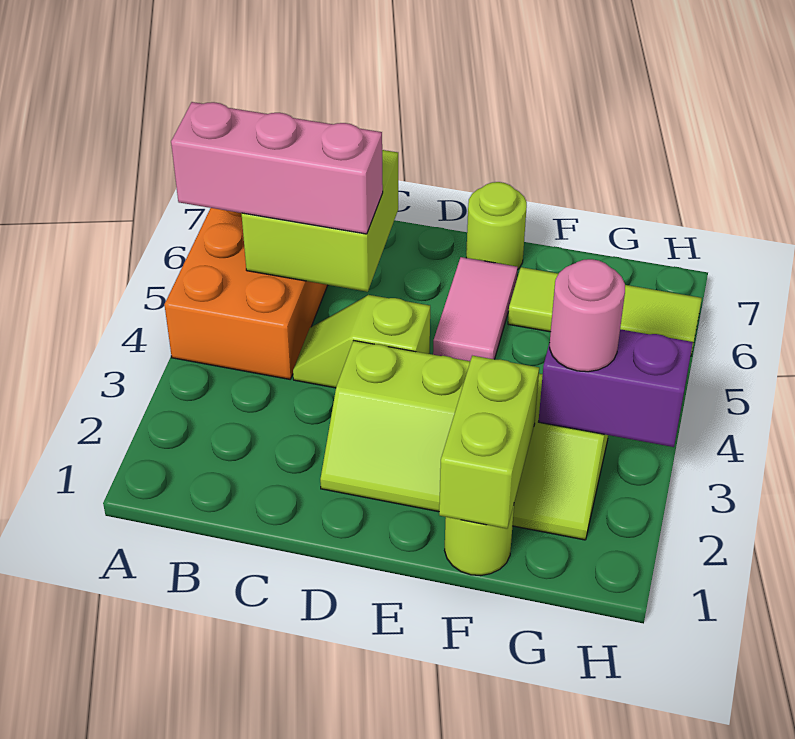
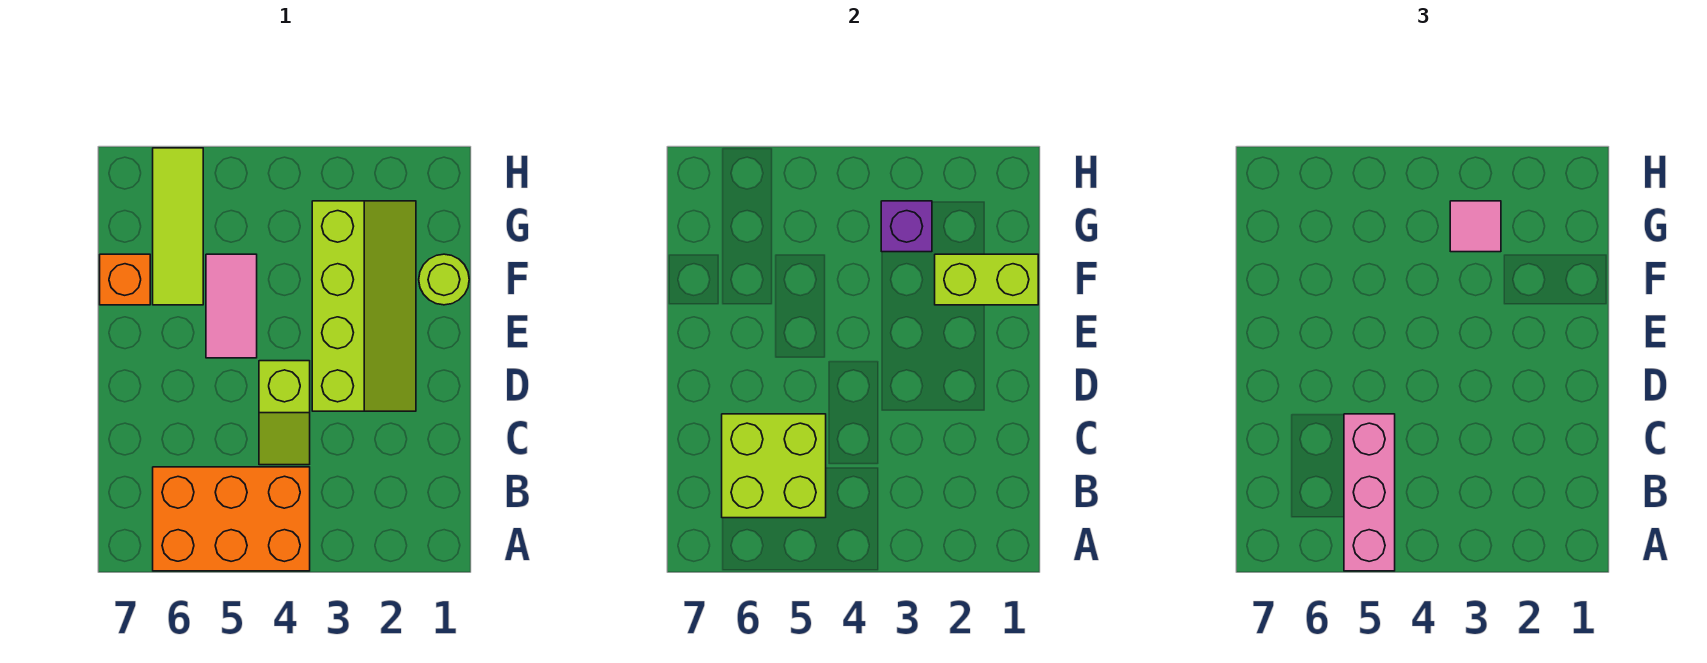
pink tile E5:E6 level 1 -> pink tile E5:F5 level 1
lime round brick E7 level 1 -> none
none -> orange brick F7 level 1
purple brick G3:H3 level 2 -> purple brick G3 level 2
pink round brick G3 level 3 -> pink tile G3 level 3

